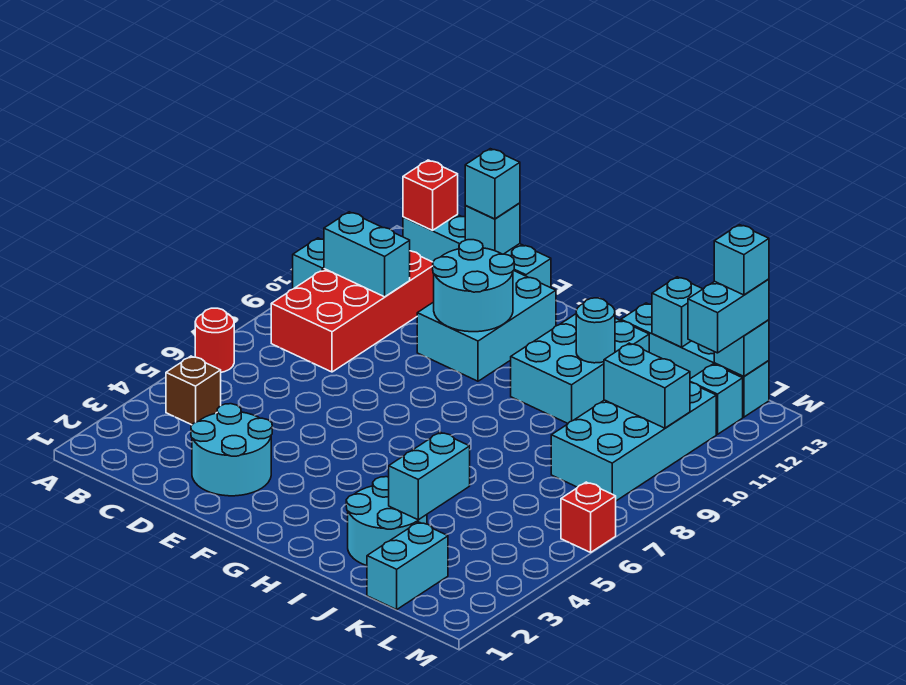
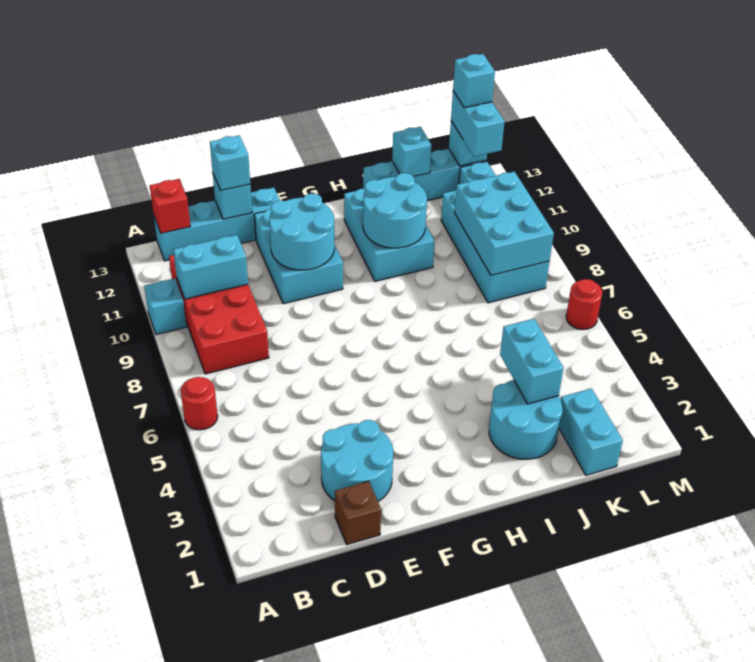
brown brick B4 level 1 -> brown brick D1 level 1
cyan round brick I11 level 2 -> cyan round brick H10:I11 level 2
cyan brick K10:L10 level 2 -> cyan brick K8:L10 level 2
red brick M6 level 1 -> red round brick M6 level 1

